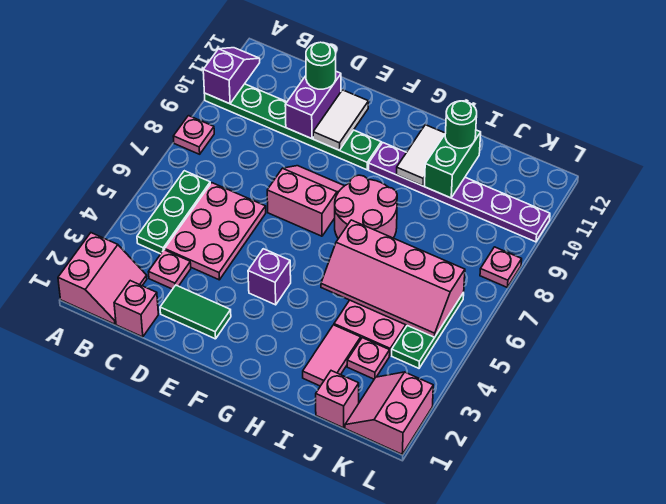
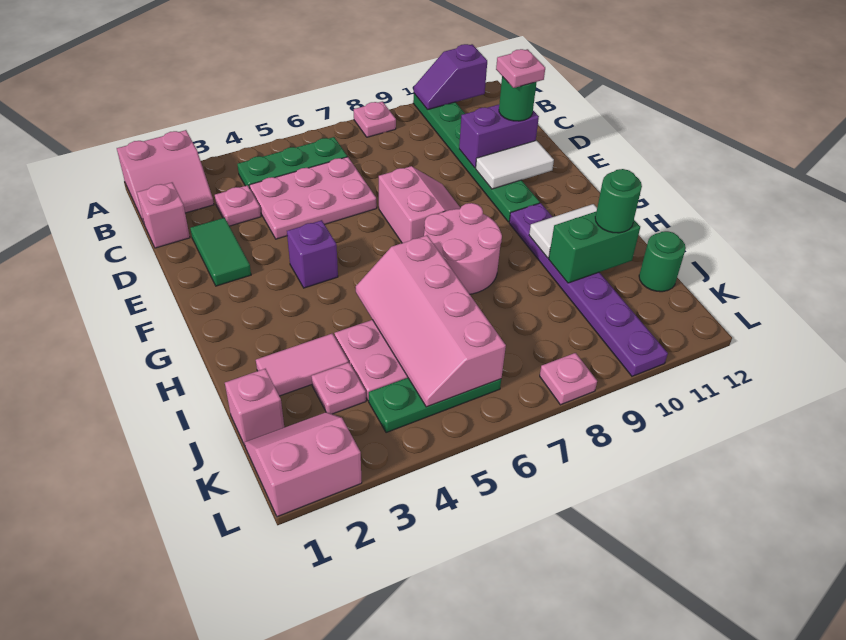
purple slope A10:A11 level 2 top 10 -> purple slope A10:A11 level 2 top 11
none -> pink plate D11 level 4
none -> green round brick J12 level 1

